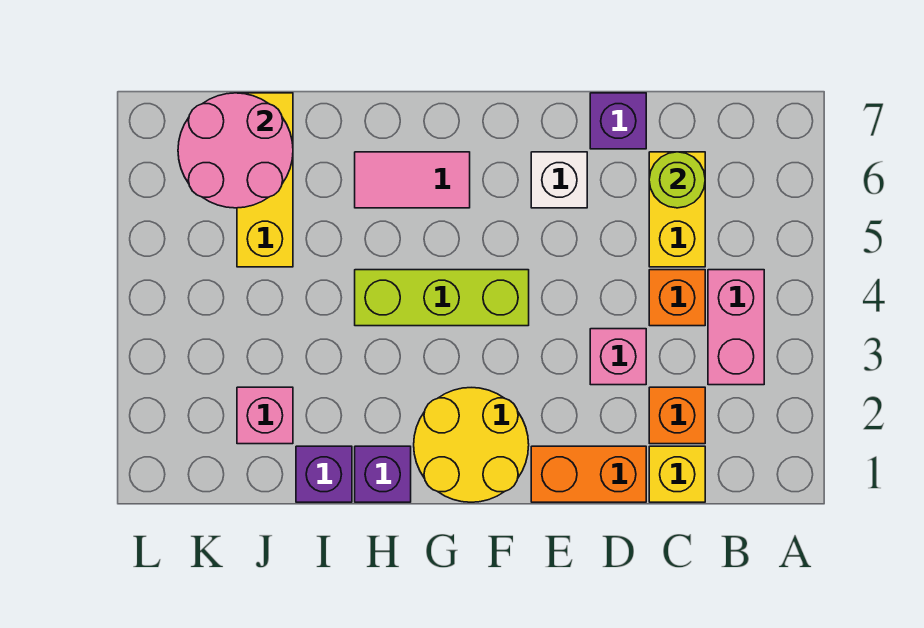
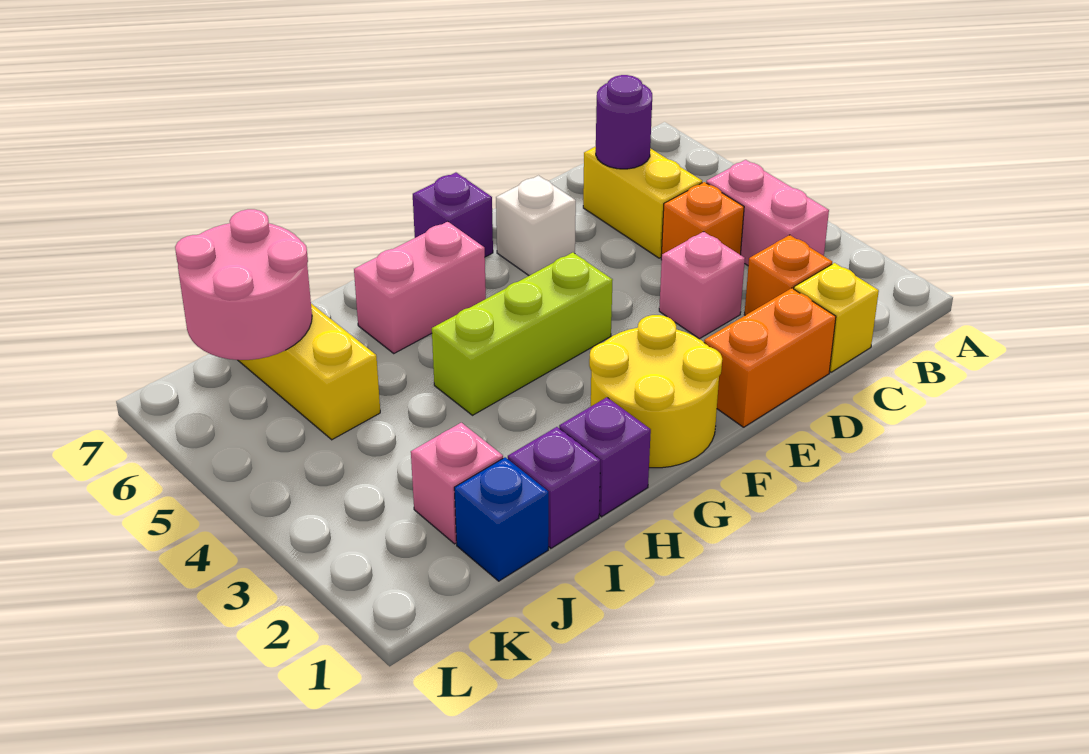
lime round brick C6 level 2 -> purple round brick C6 level 2
purple brick D7 level 1 -> purple brick F7 level 1
pink tile G6:H6 level 1 -> pink brick G6:H6 level 1
none -> blue brick J1 level 1

